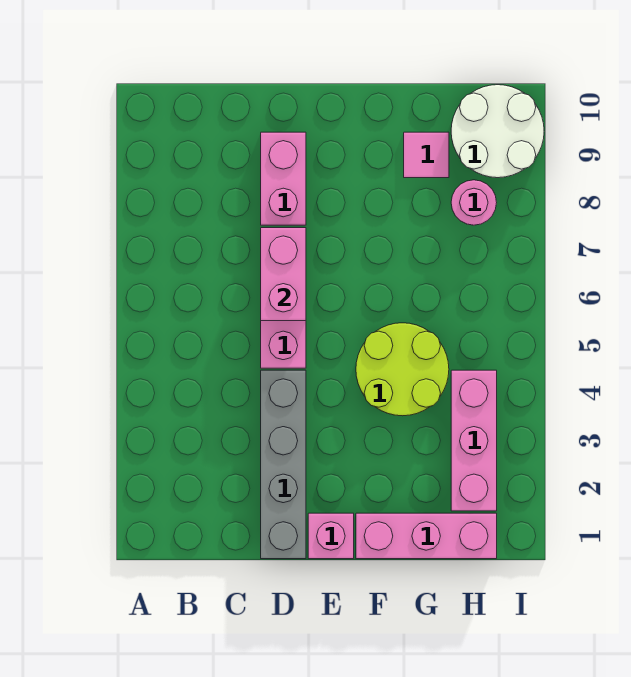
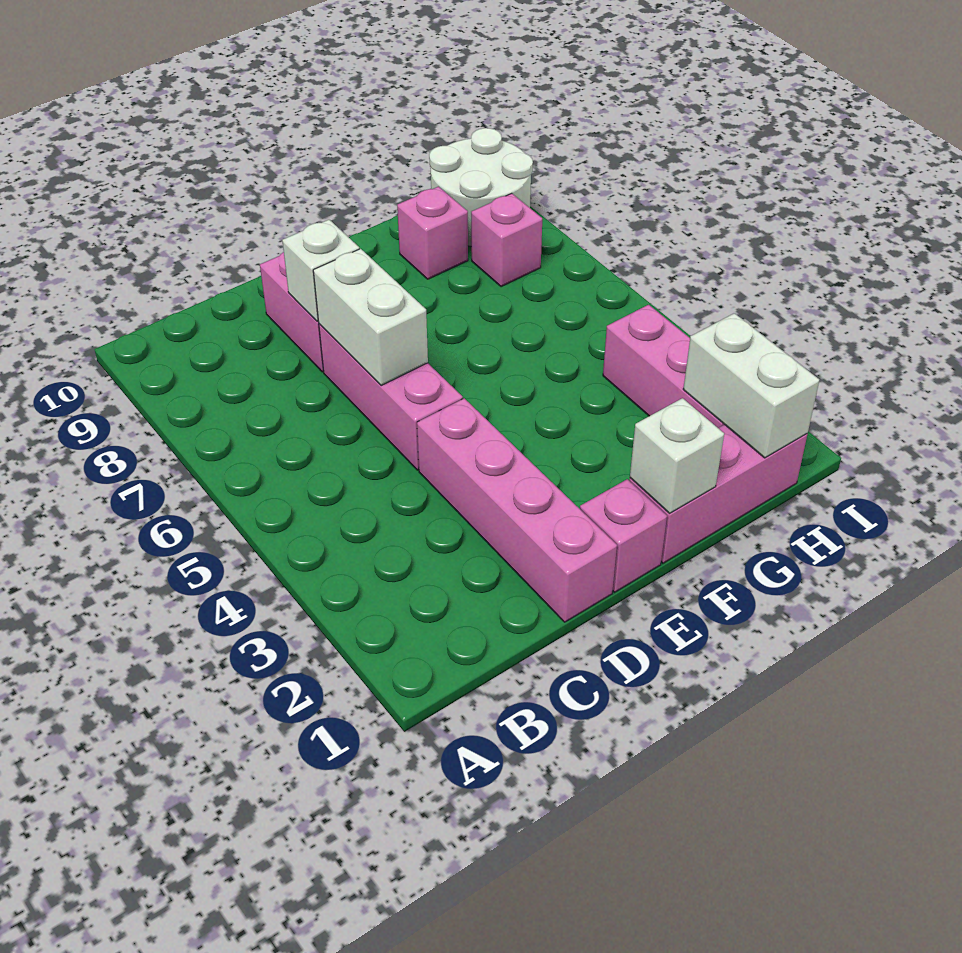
grey brick D1:D4 level 1 -> pink brick D1:D4 level 1
pink brick D6:D7 level 2 -> white brick D6:D7 level 2
none -> white brick D8 level 2
none -> white brick F1 level 2
lime round brick F4:G5 level 1 -> none
pink tile G9 level 1 -> pink brick G9 level 1
none -> white brick H1:H2 level 2
pink round brick H8 level 1 -> pink brick H8 level 1

